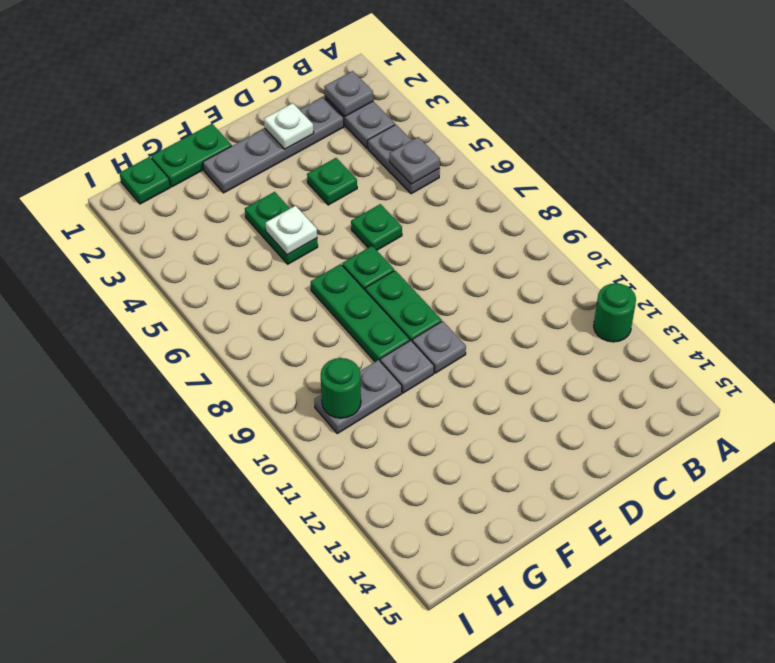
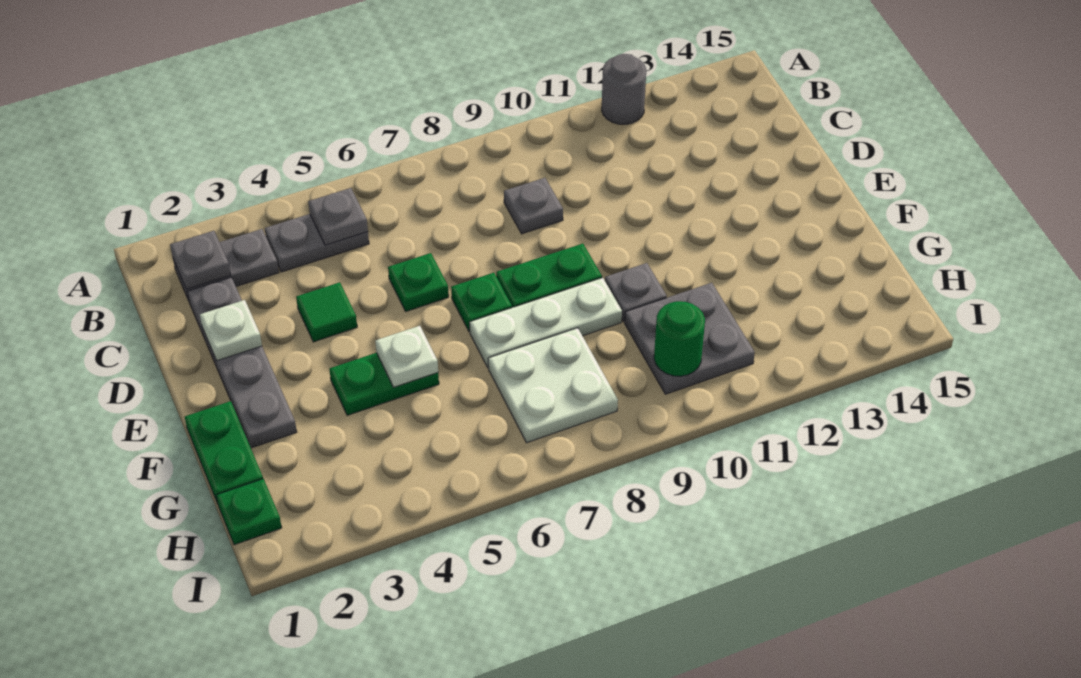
green round brick A12 level 1 -> grey round brick A12 level 1
green plate D4 level 1 -> green tile D4 level 1
grey plate E10 level 1 -> grey plate C9 level 1
green plate F7:F9 level 1 -> white plate F7:F9 level 1
none -> white plate G7:H8 level 1
grey plate G10:H10 level 1 -> grey plate G10:H11 level 1

